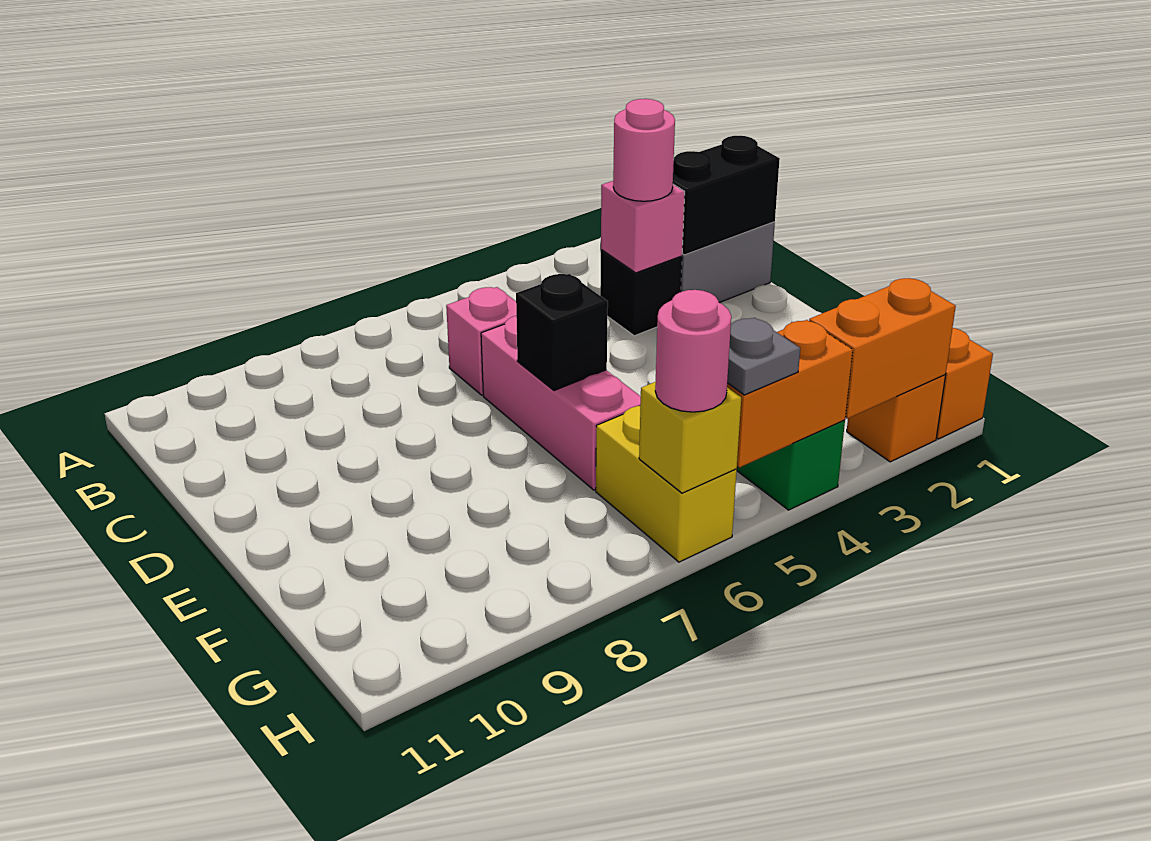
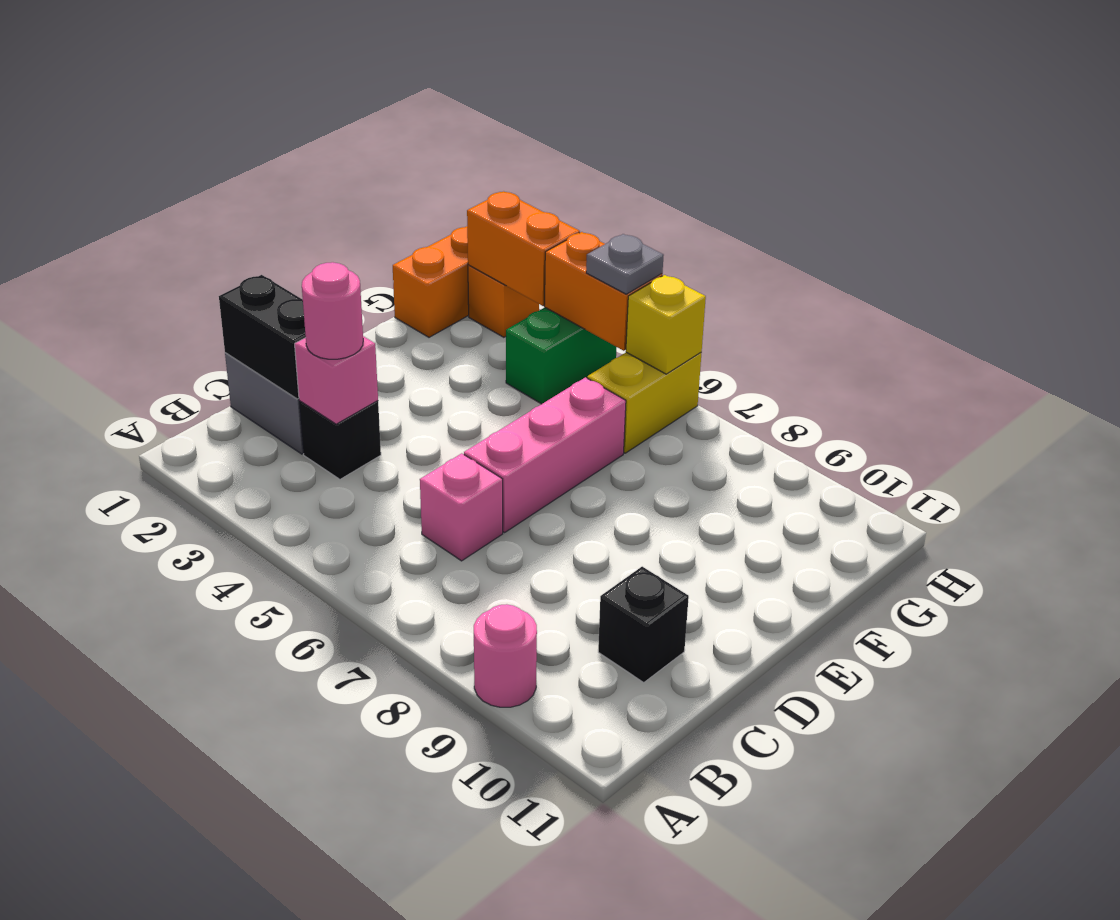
black brick E6 level 2 -> black brick C10 level 1
pink round brick H6 level 3 -> pink round brick A9 level 1

